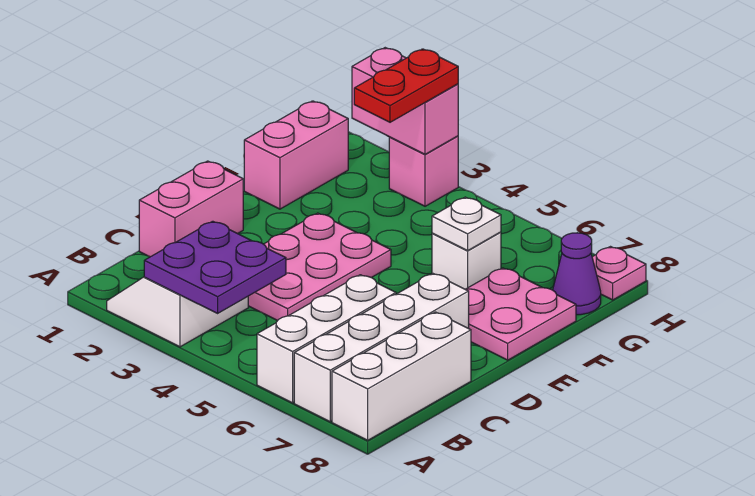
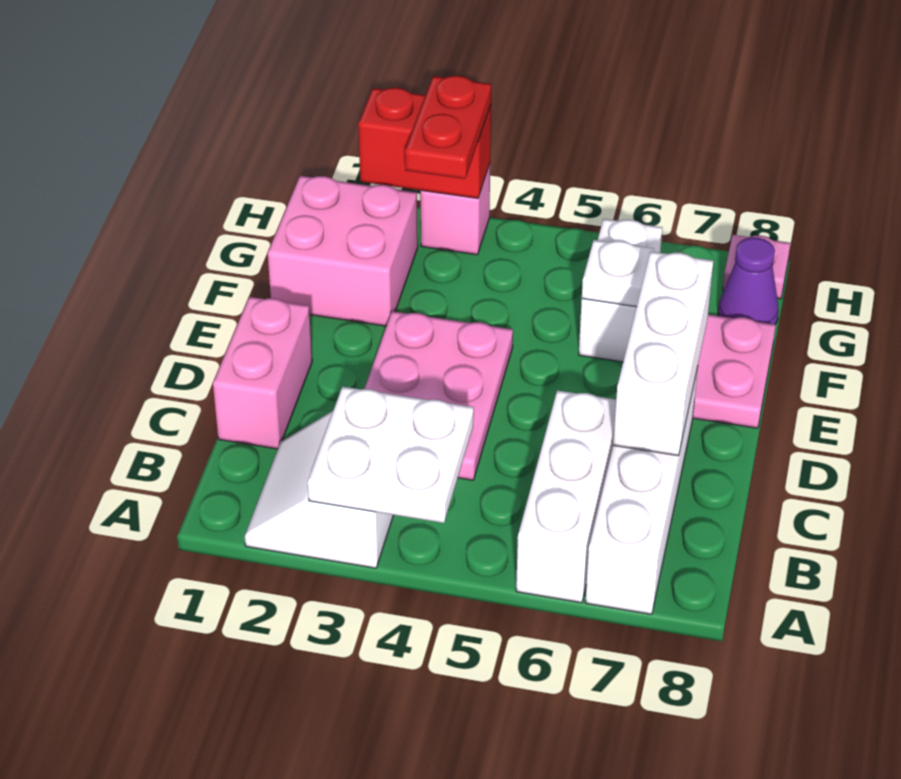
purple plate A3:B4 level 2 -> white plate A3:B4 level 2
white brick A8:C8 level 1 -> white brick C7:E7 level 2
pink brick F1:G1 level 1 -> pink brick F1:G2 level 1
white brick F6 level 1 -> white brick F6:G6 level 1
pink brick H2:H3 level 2 -> red brick H2:H3 level 2

